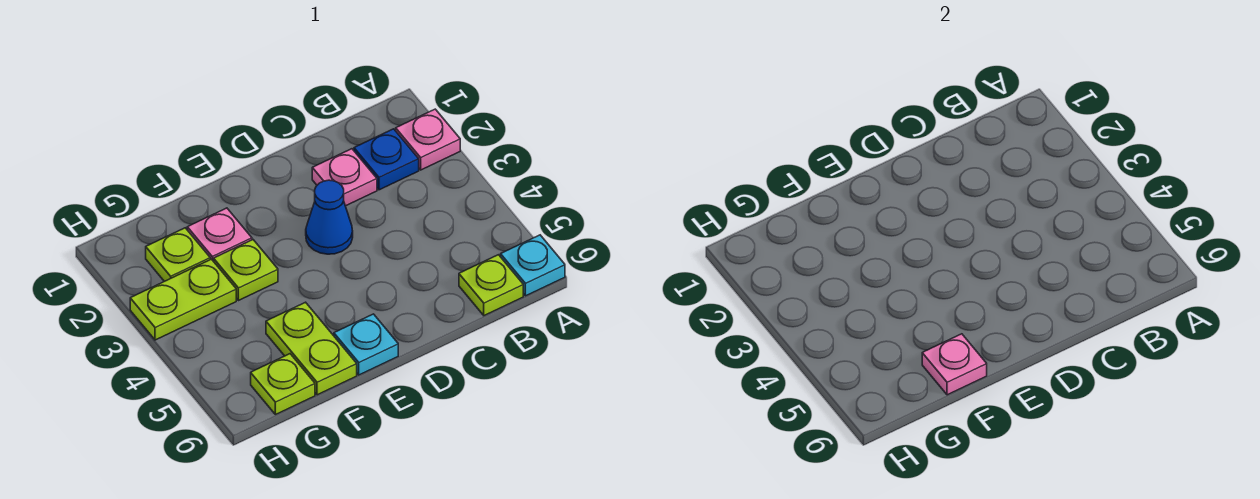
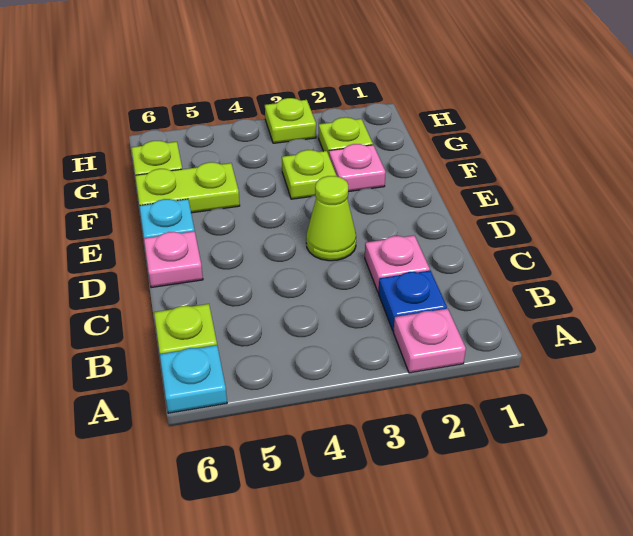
blue cone D3 level 1 -> lime cone D3 level 1
pink plate F6 level 2 -> pink plate D6 level 1
lime plate G3:H3 level 1 -> lime plate H3 level 1

